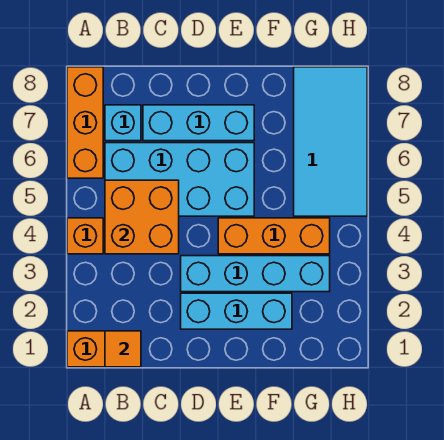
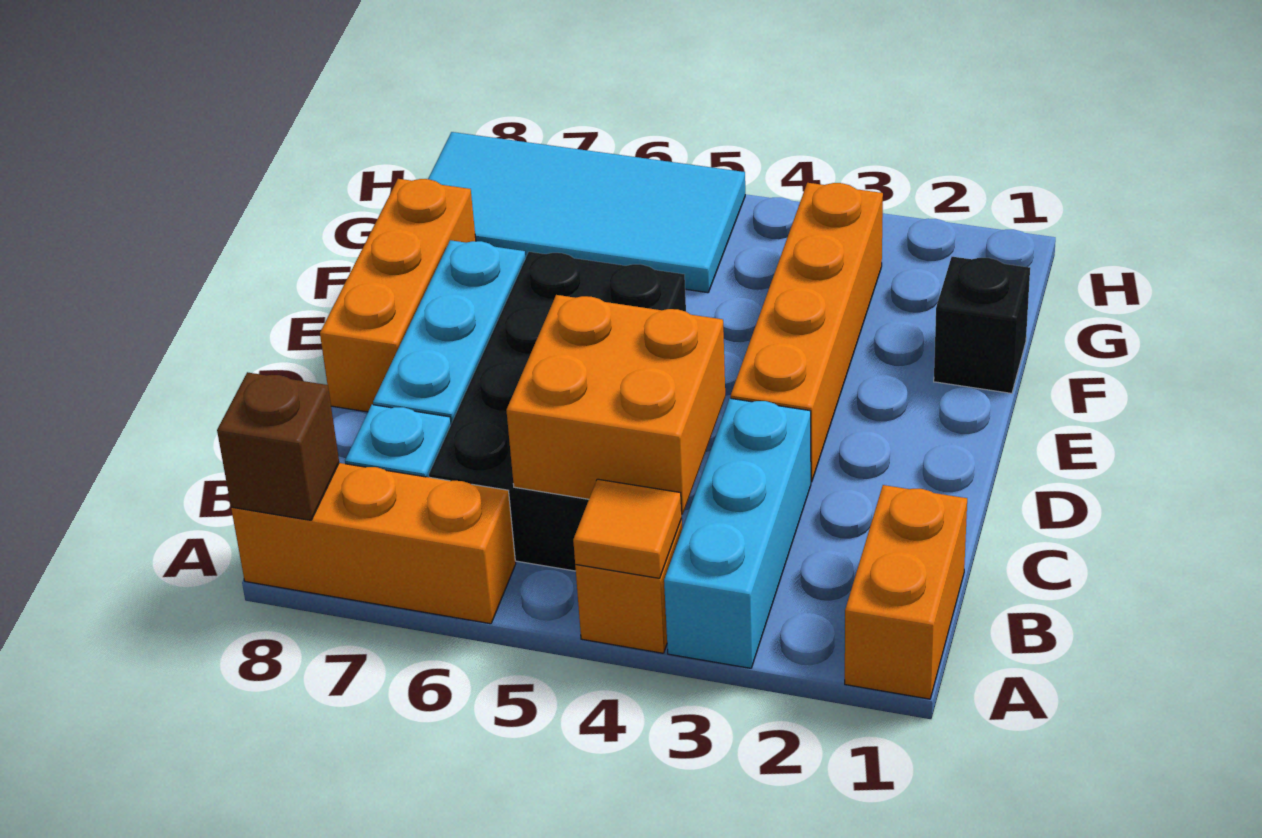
none -> brown brick A8 level 2
orange tile B1 level 2 -> orange tile A4 level 2
cyan brick B5:E6 level 1 -> black brick B5:E6 level 1
cyan brick D2:F2 level 1 -> cyan brick A3:C3 level 1
cyan brick D3:G3 level 1 -> orange brick D3:G3 level 1
orange brick E4:G4 level 1 -> orange brick D8:F8 level 1
none -> black brick F1 level 1

